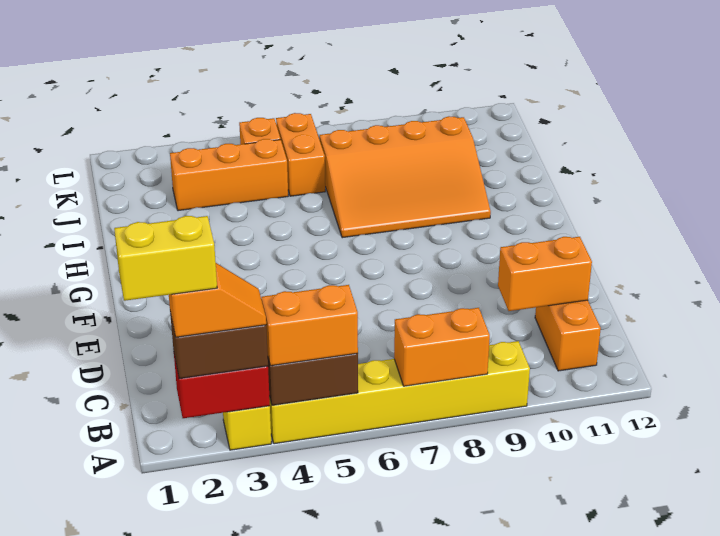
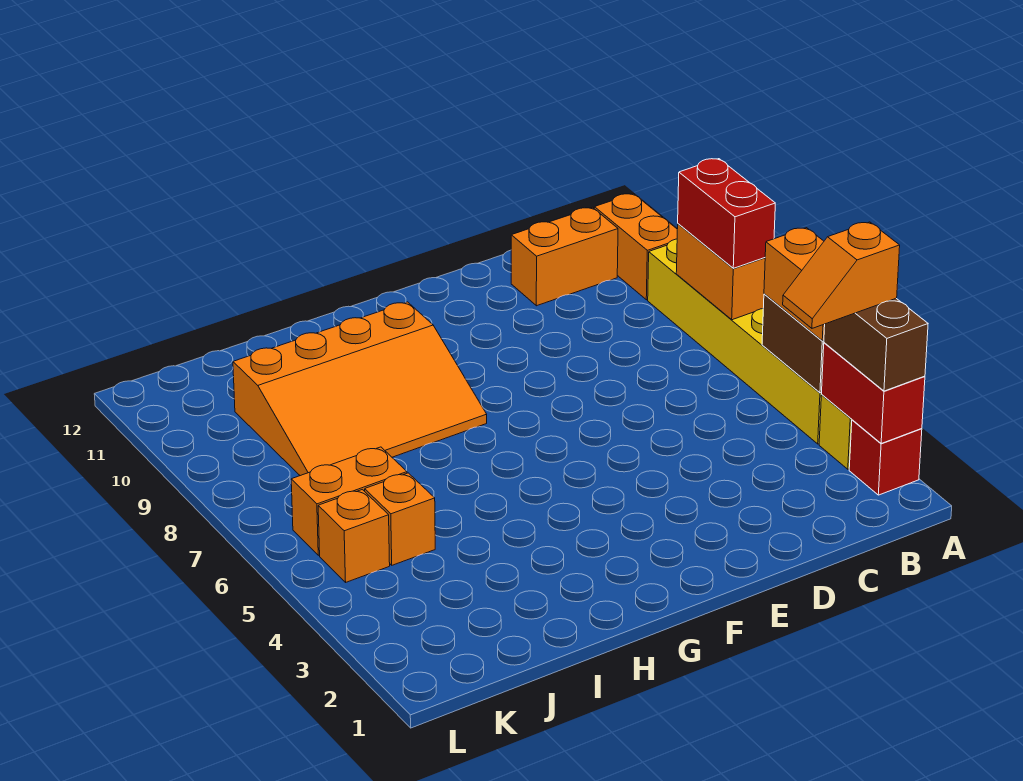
yellow brick A1:A2 level 5 -> none
none -> red brick A2 level 1
orange slope A2:A3 level 4 top 2 -> orange slope A3:B3 level 4 top A
none -> red brick A7:A8 level 3
orange brick C10:C11 level 2 -> orange brick A10:A11 level 1
orange slope H7:J10 level 1 top J -> orange slope G8:J10 level 1 top 10
orange brick J3:J5 level 1 -> orange brick J5 level 1

